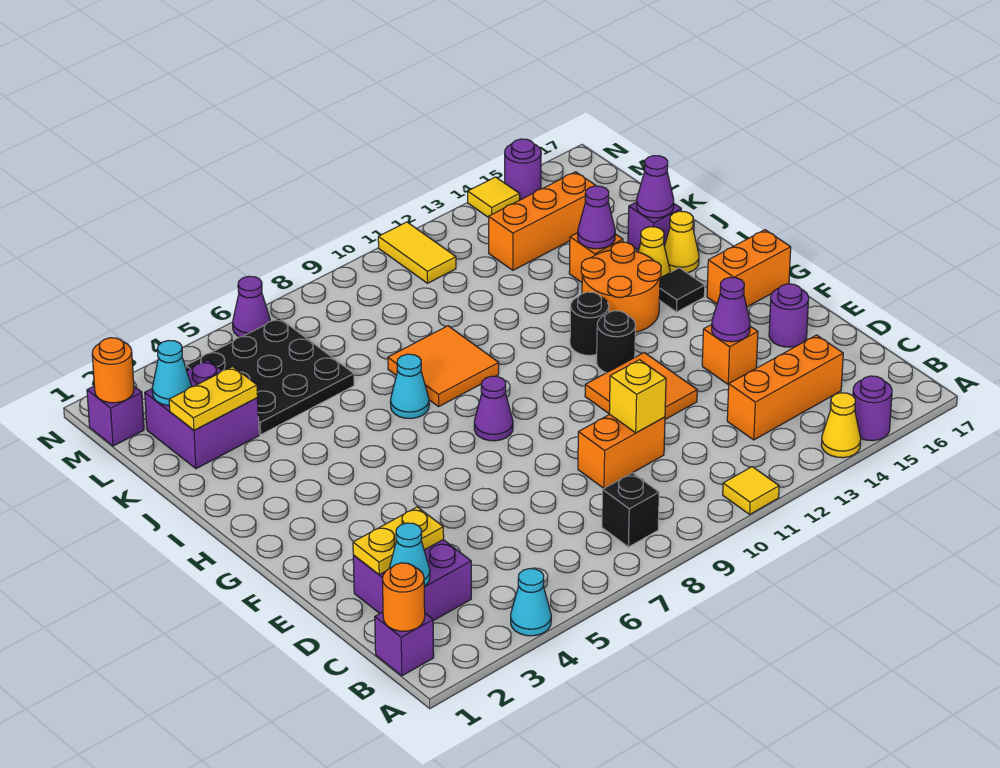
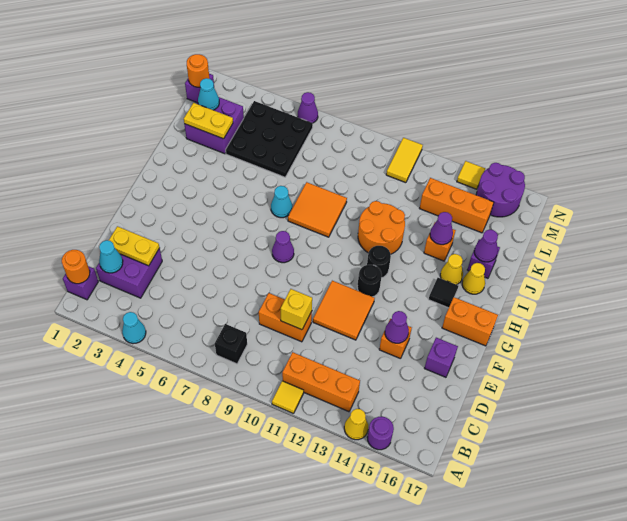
orange brick C13:C15 level 1 -> orange brick B11:B13 level 1
purple round brick E16 level 1 -> purple brick E16 level 1
orange round brick H13:I14 level 1 -> orange round brick I11:J12 level 1
purple round brick N15 level 1 -> purple round brick M15:N16 level 1

